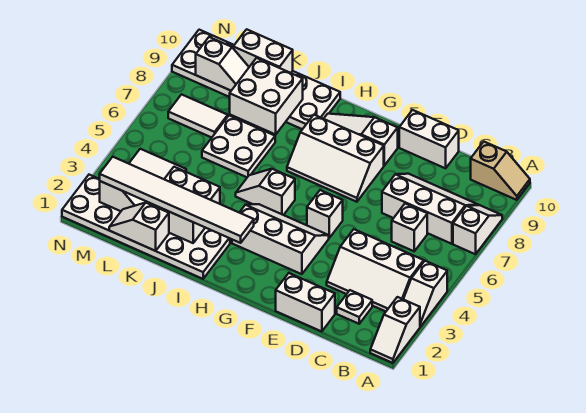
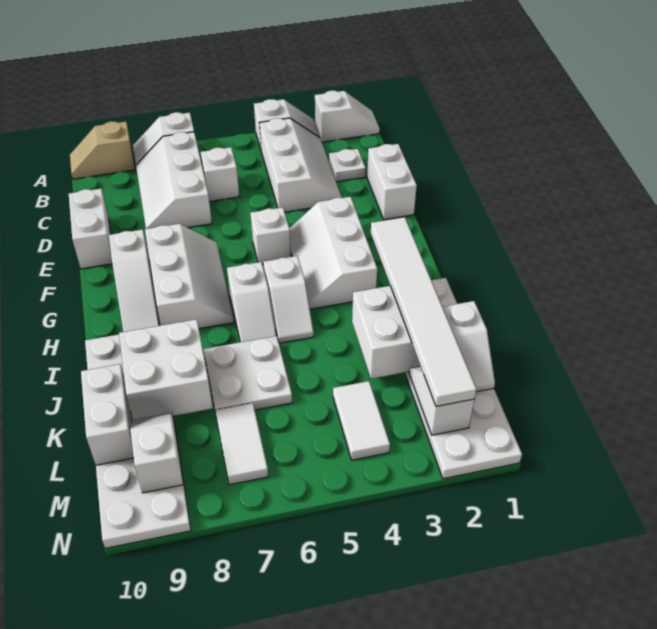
tan slope A10:B10 level 1 top B -> tan slope A9:A10 level 1 top 9
none -> white slope H6:I6 level 1 top H

